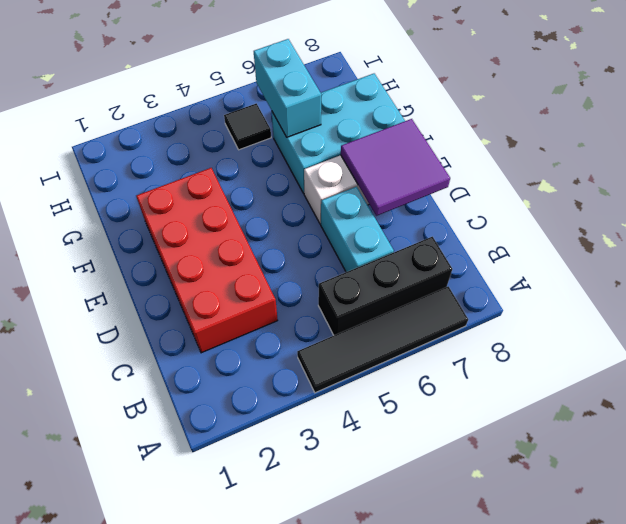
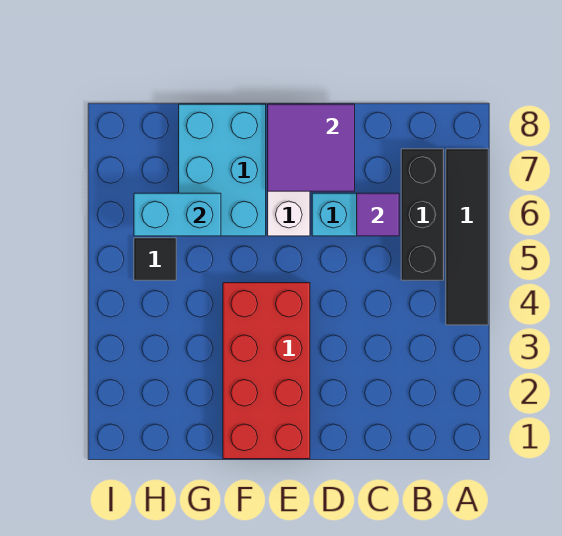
red brick C2:F3 level 1 -> red brick E1:F4 level 1
none -> purple tile C6 level 2

